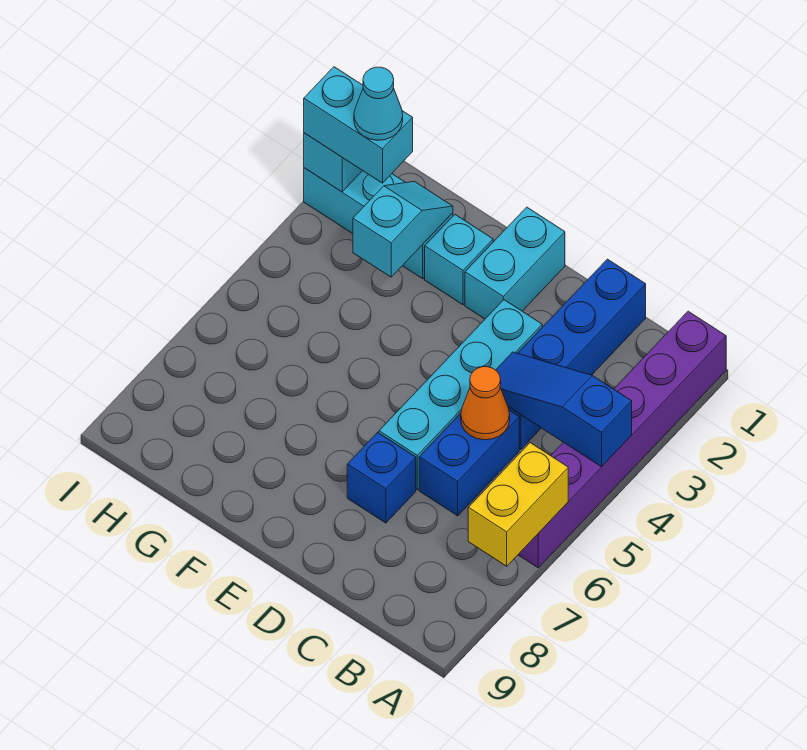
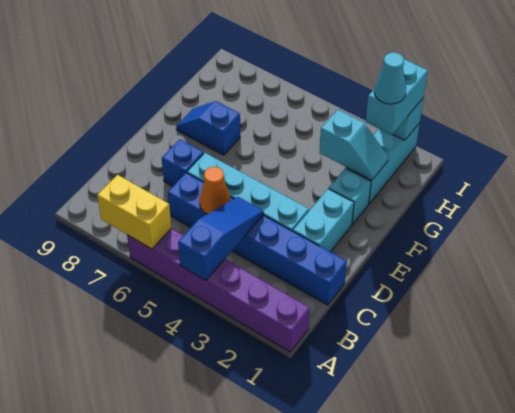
cyan brick E1:E2 level 1 -> cyan brick D2:E2 level 1
none -> blue slope F7:F8 level 1 top 7

